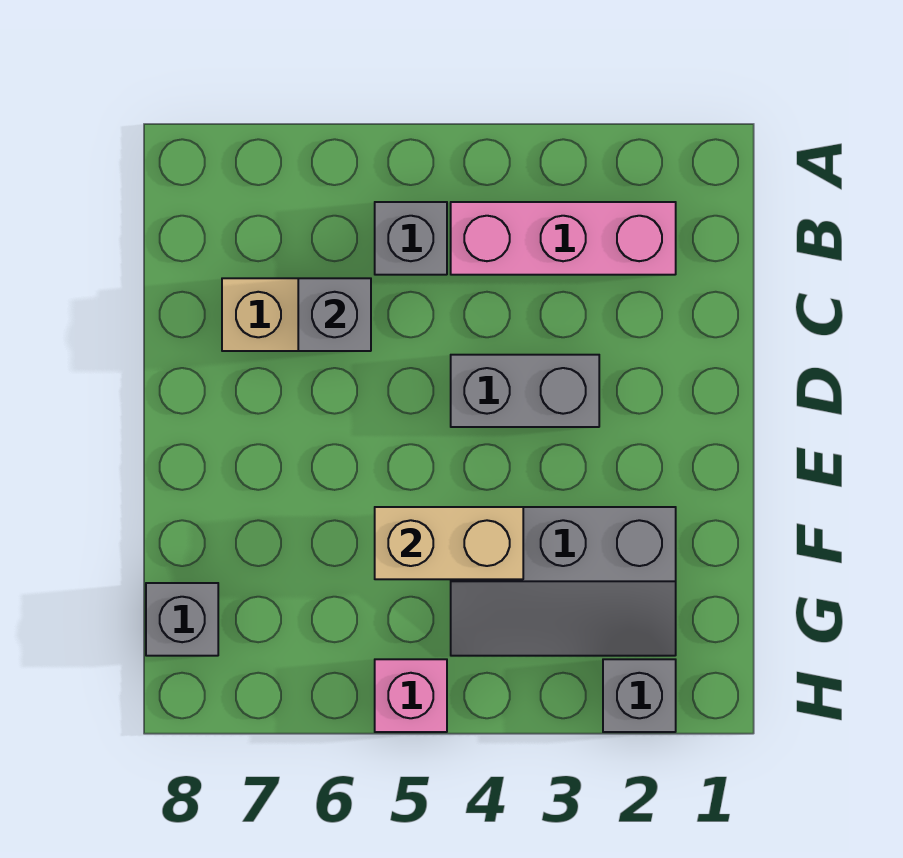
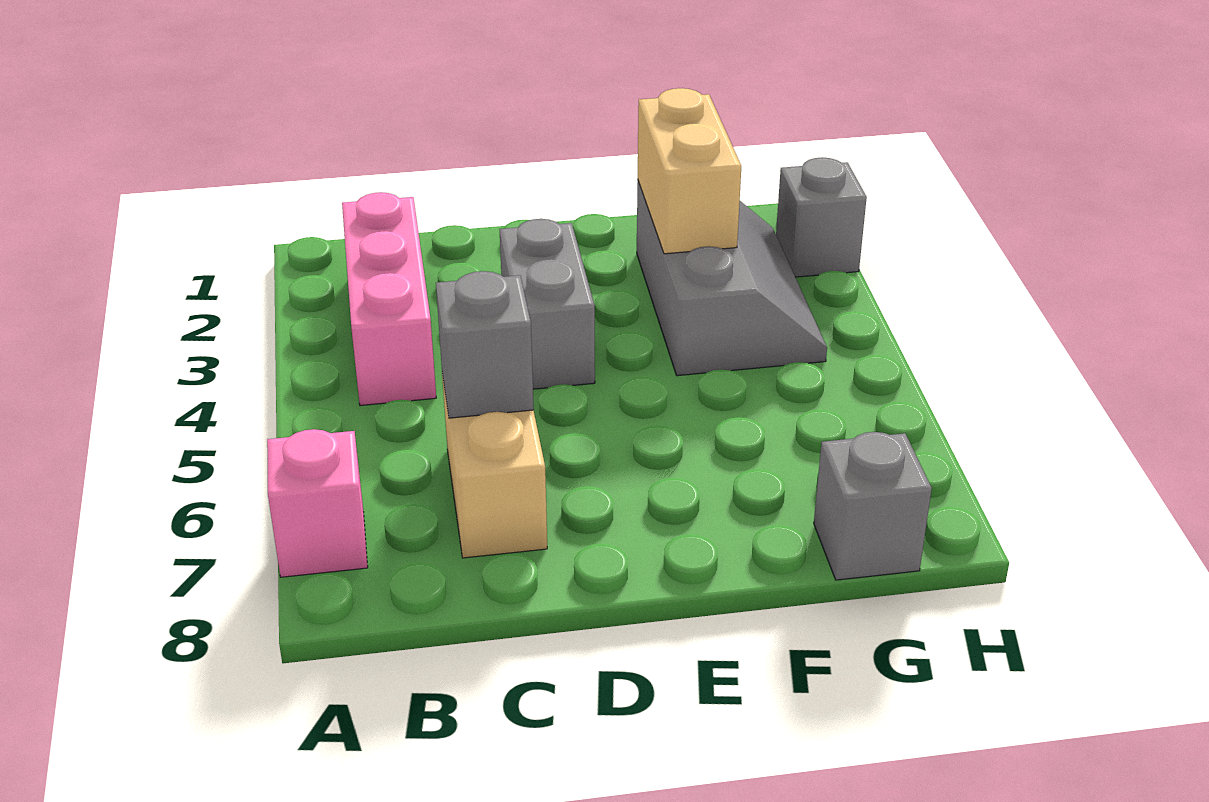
grey brick B5 level 1 -> none
tan brick F4:F5 level 2 -> tan brick F2:F3 level 2
pink brick H5 level 1 -> pink brick A7 level 1

